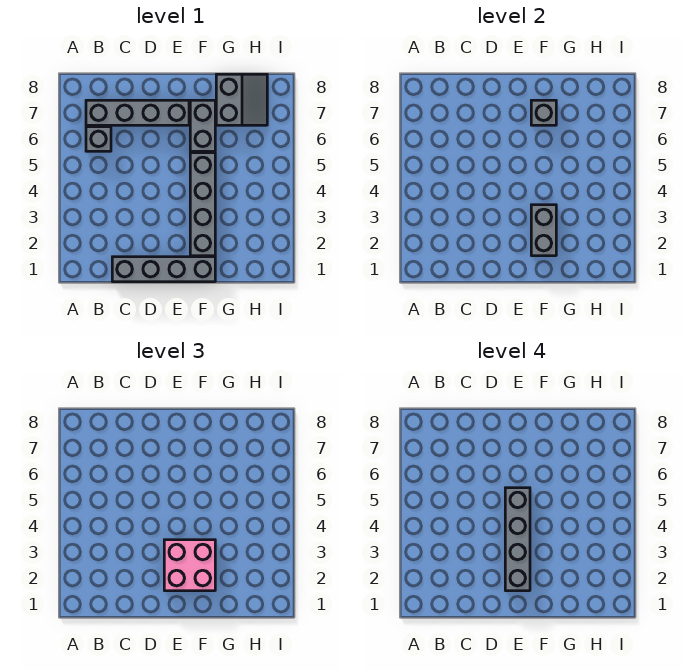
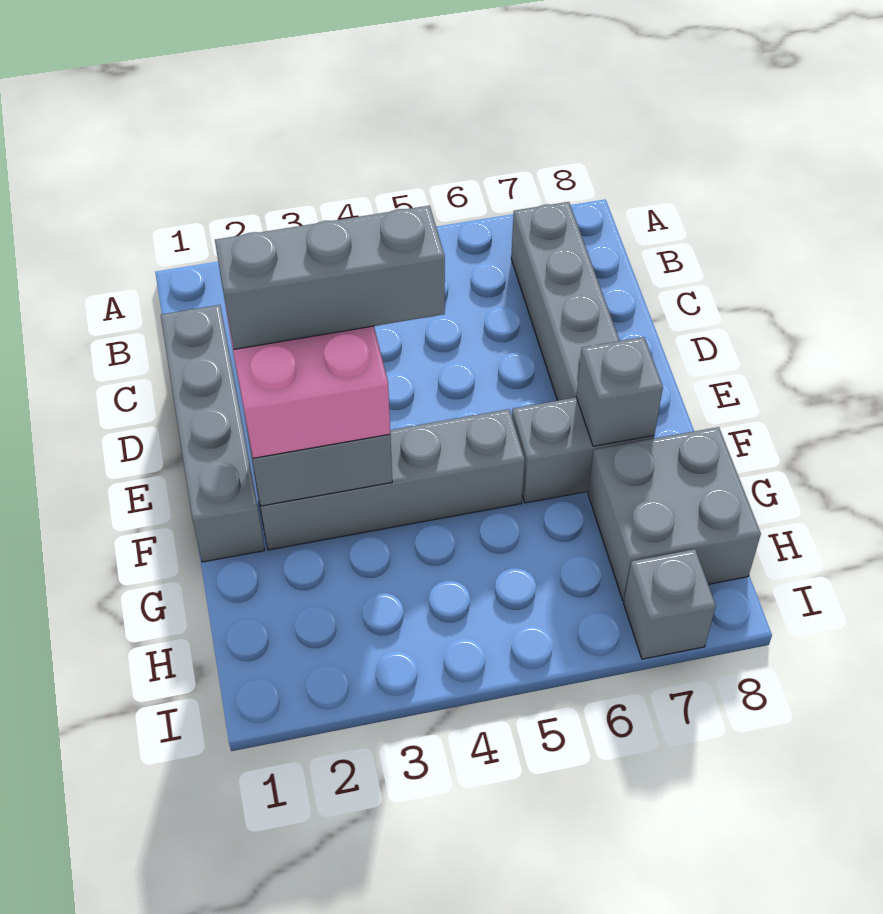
grey brick B6 level 1 -> grey brick I7 level 1
grey brick E2:E5 level 4 -> grey brick E2:E4 level 4
grey slope G7:H8 level 1 top G -> grey brick G7:H8 level 1

